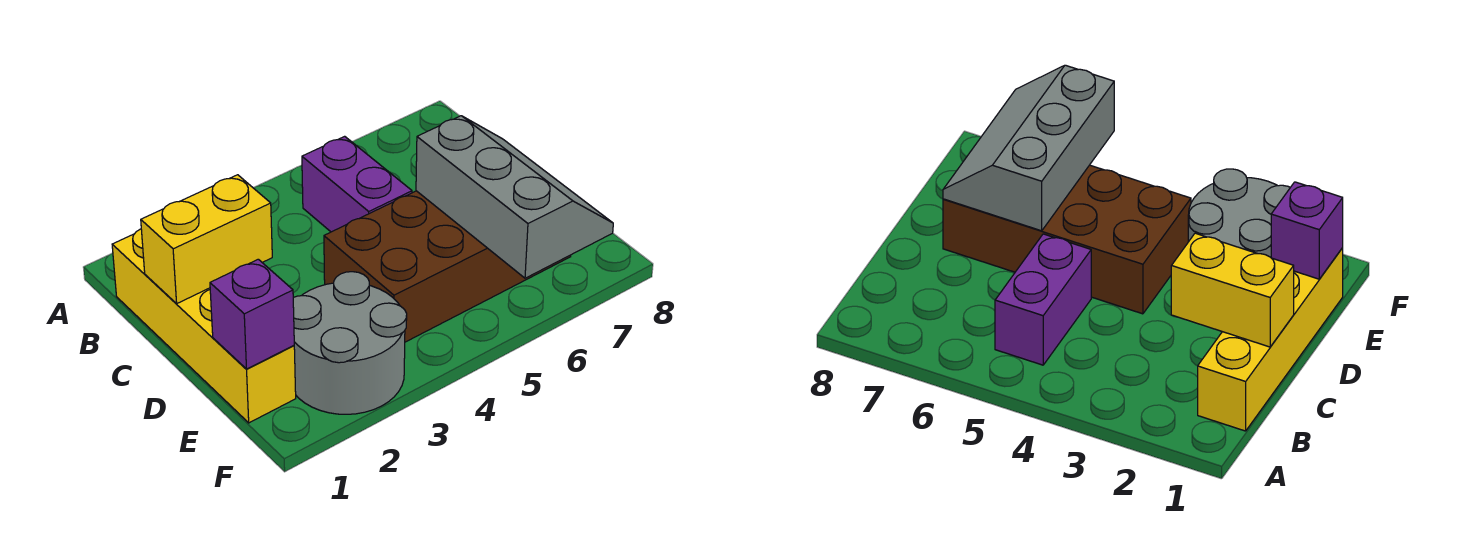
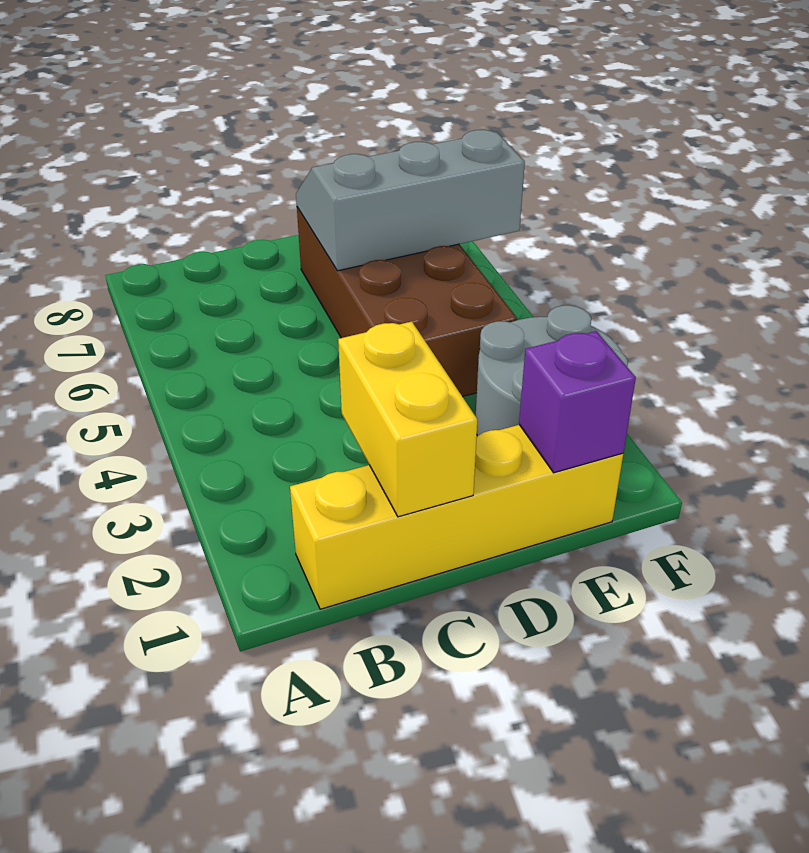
purple brick B5:C5 level 1 -> none

